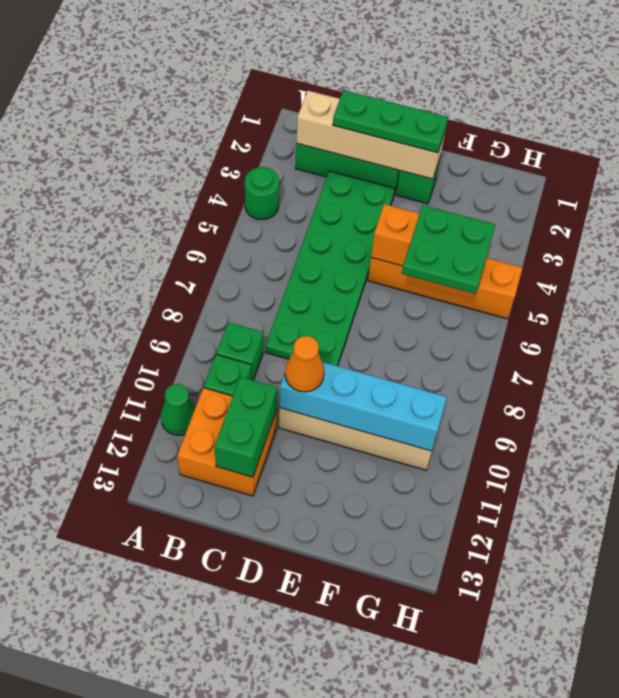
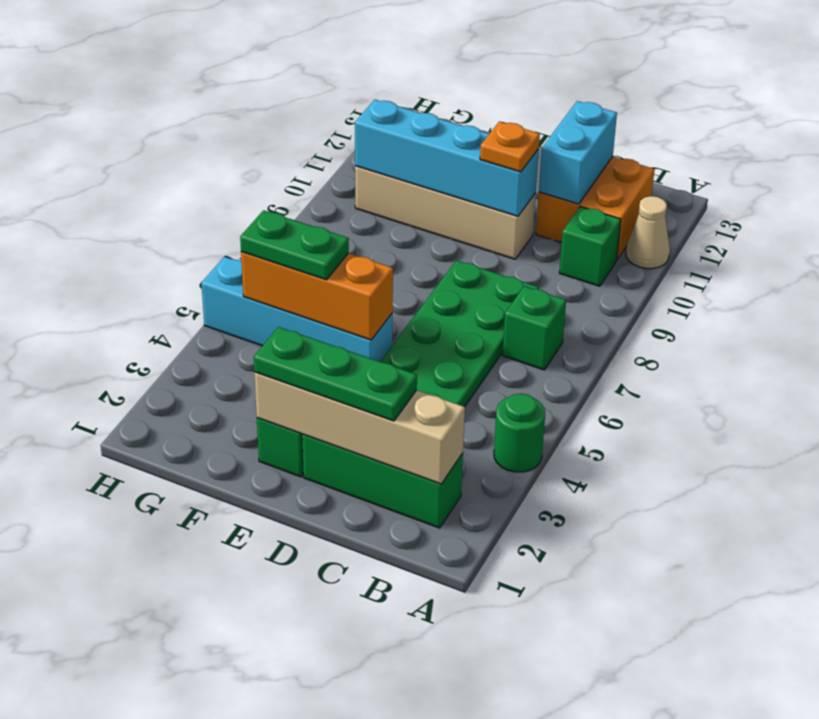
green cone A11 level 1 -> tan cone A11 level 1
green brick B9 level 1 -> green brick B7 level 1
green brick C11:C12 level 2 -> cyan brick C11:C12 level 2
orange cone D10 level 3 -> orange plate D10 level 3
orange brick E5:H5 level 1 -> cyan brick E5:H5 level 1
green plate F5:G6 level 3 -> green plate F5:G5 level 3

